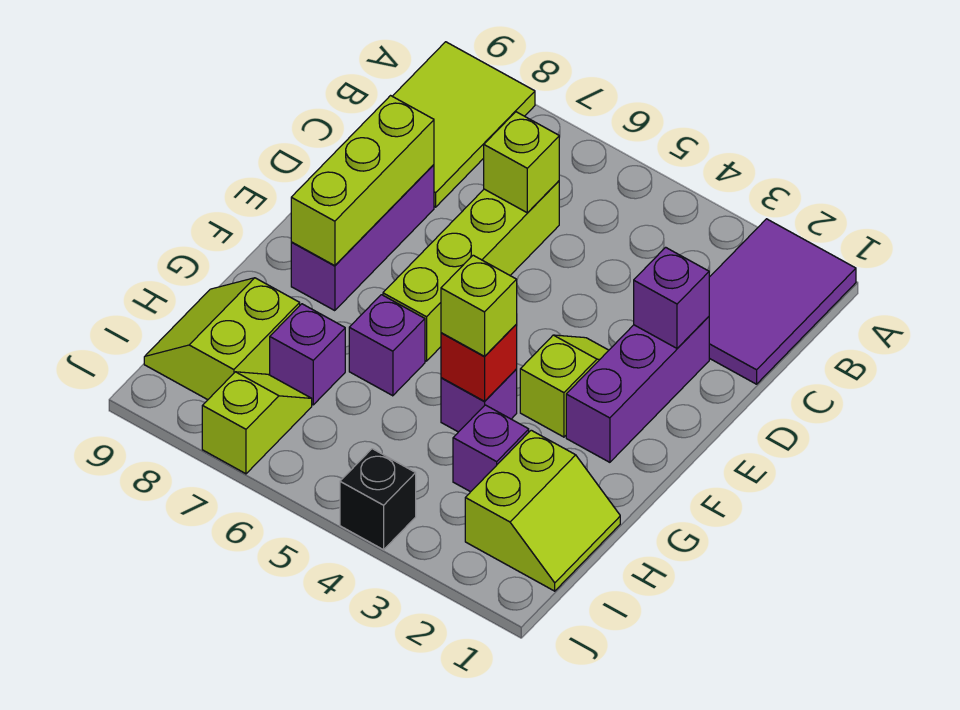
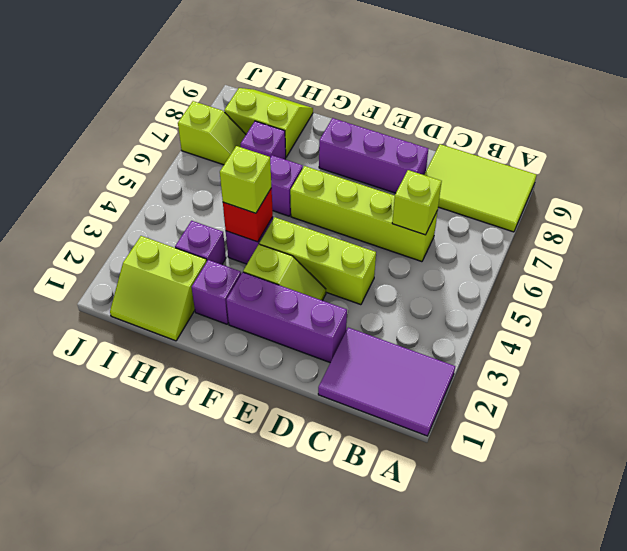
purple brick D2 level 2 -> purple brick G2 level 1
lime brick D8:F8 level 2 -> lime brick D4:F4 level 1
black brick J4 level 1 -> none

